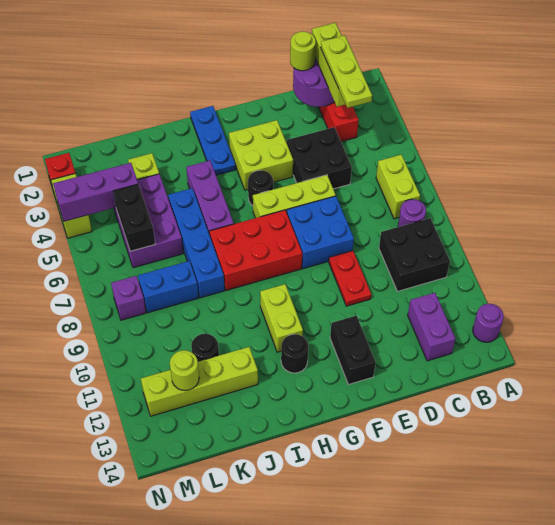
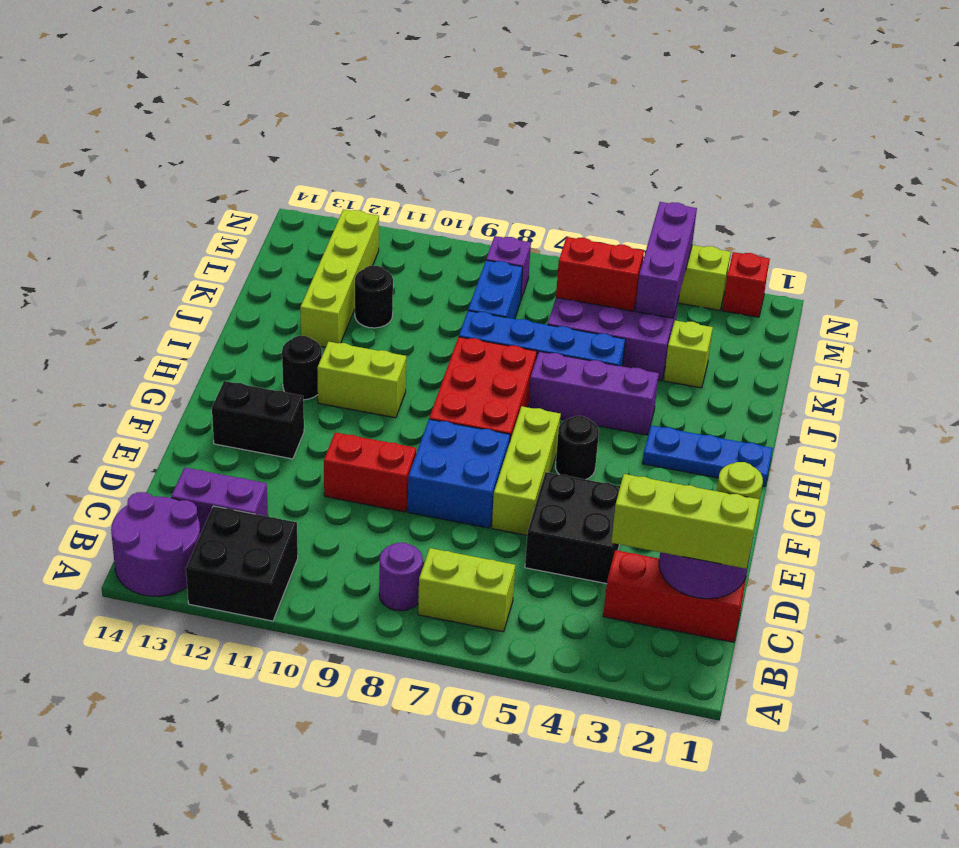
purple round brick A13 level 1 -> purple round brick A13:B14 level 1
black brick B9:C10 level 1 -> black brick A11:B12 level 1
lime plate C2:C4 level 4 -> none
red plate E9:E10 level 1 -> red brick E9:E10 level 1
lime brick F3:G4 level 1 -> none
black brick L5:L6 level 2 -> red brick L5:L6 level 2
lime round brick L12 level 2 -> none

